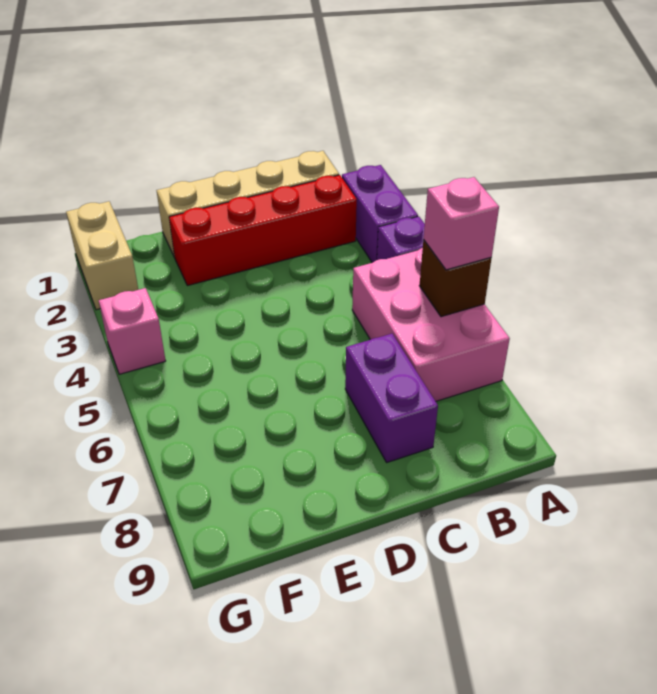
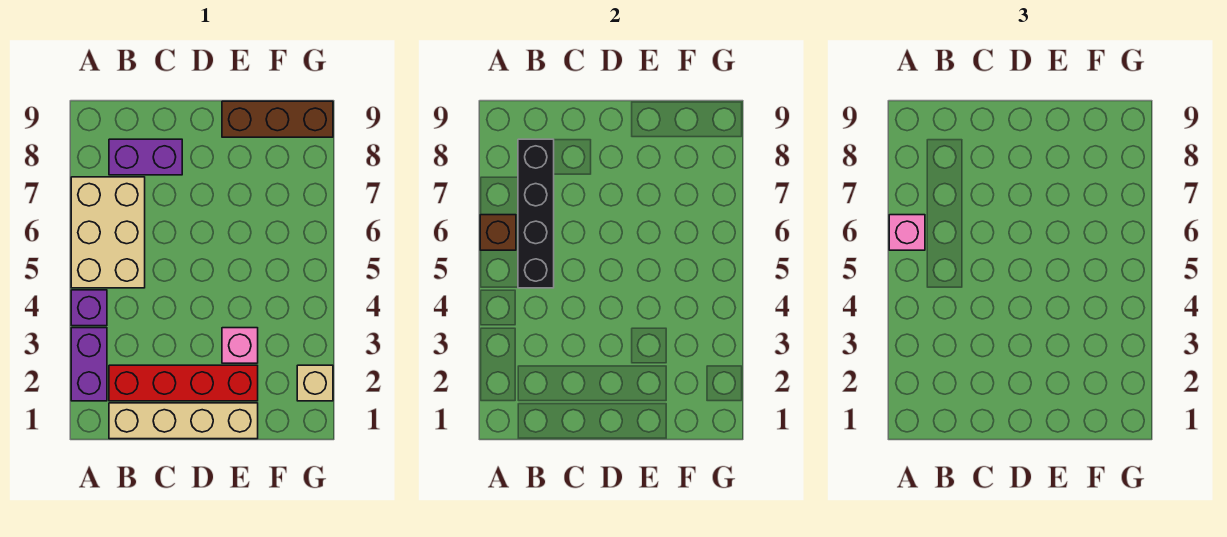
pink brick A5:B7 level 1 -> tan brick A5:B7 level 1
none -> black brick B5:B8 level 2
purple brick C7:C8 level 1 -> purple brick B8:C8 level 1
none -> brown brick E9:G9 level 1
tan brick G1:G2 level 1 -> tan brick G2 level 1
pink brick G4 level 1 -> pink brick E3 level 1

